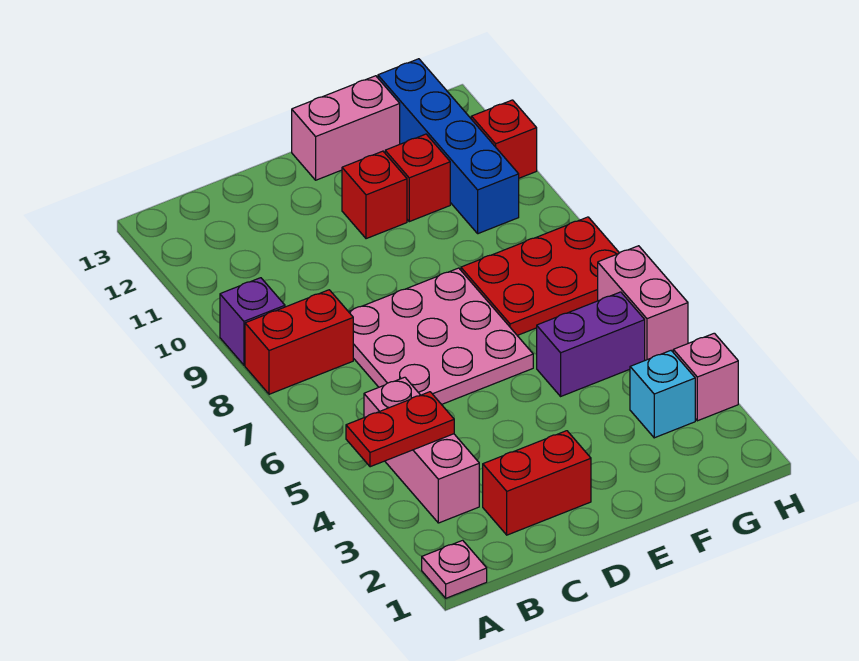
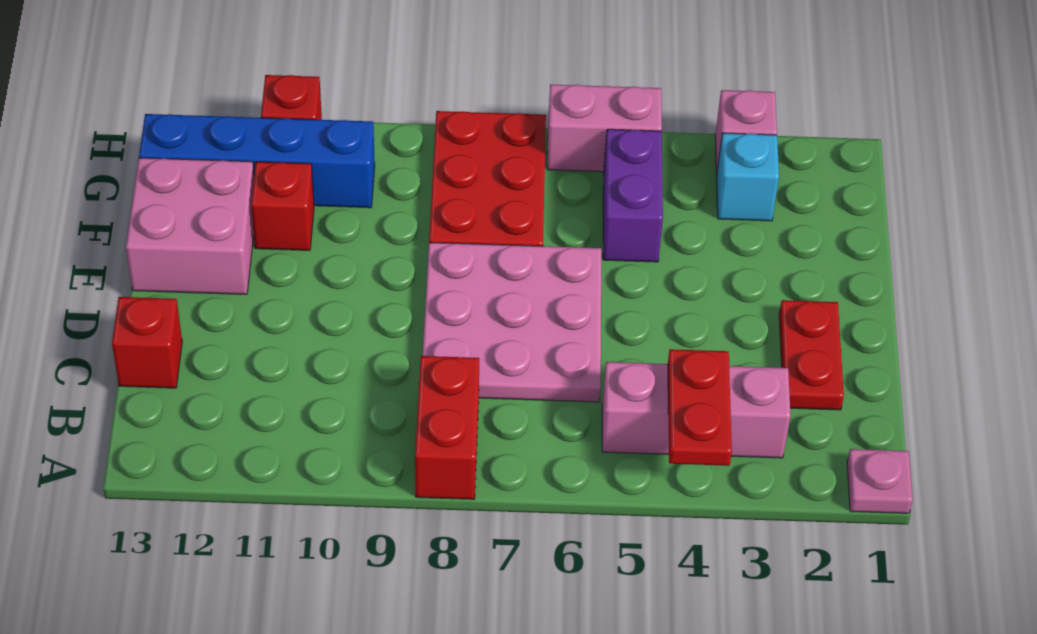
purple brick A9 level 1 -> none
red brick C2:D2 level 1 -> red plate C2:D2 level 1
red brick E11 level 1 -> red brick C13 level 1
pink brick E13:F13 level 1 -> pink brick E12:F13 level 1

